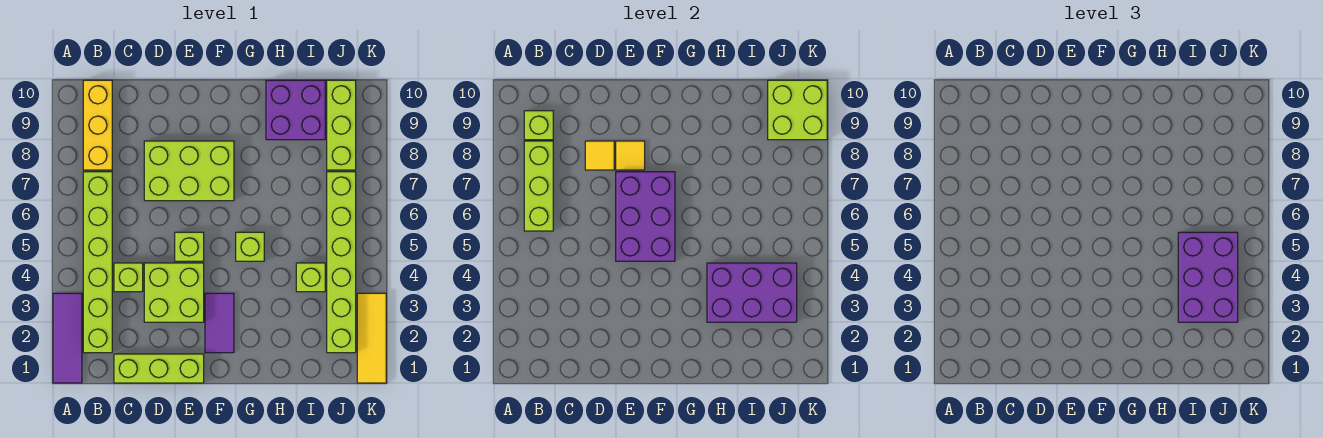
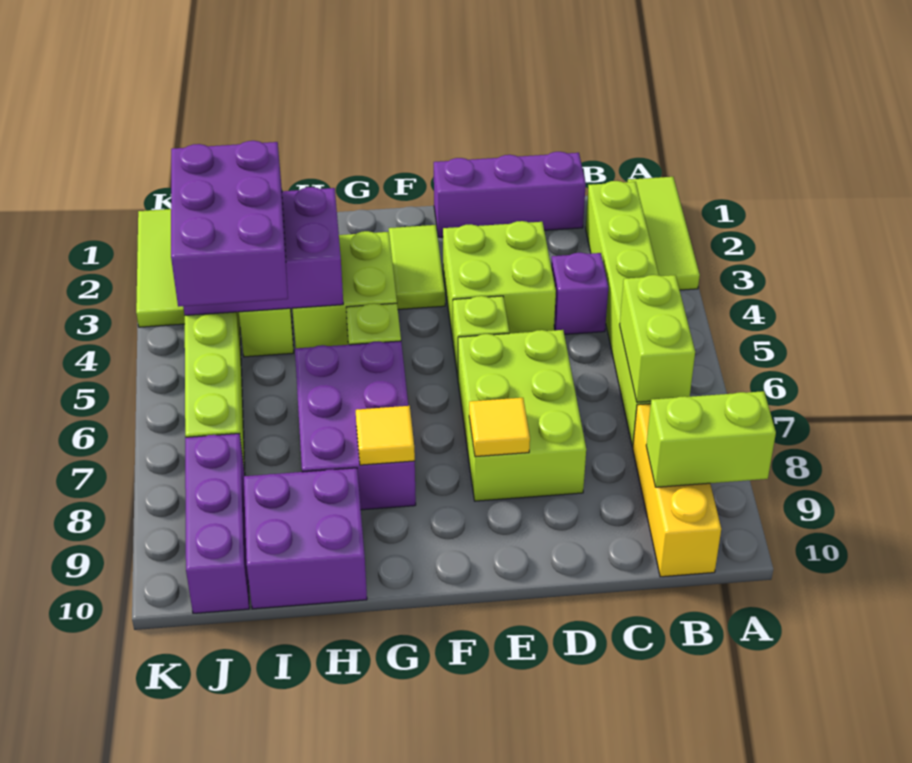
purple tile A1:A3 level 1 -> lime tile A1:A3 level 1
lime brick B6:B8 level 2 -> lime brick B6:B7 level 2
lime brick B9 level 2 -> lime brick A9:B9 level 2
lime brick C1:E1 level 1 -> purple brick C1:E1 level 1
lime brick C4 level 1 -> purple brick C4 level 1
lime brick D7:F8 level 1 -> lime brick D6:E8 level 1
yellow tile D8 level 2 -> yellow tile G8 level 2
purple brick E5:F7 level 2 -> purple brick G6:H8 level 1
purple tile F2:F3 level 1 -> lime tile F2:F3 level 1
lime brick J8:J10 level 1 -> purple brick J8:J10 level 1
lime brick J9:K10 level 2 -> lime brick G3:H4 level 1
yellow tile K1:K3 level 1 -> lime tile K1:K3 level 1

